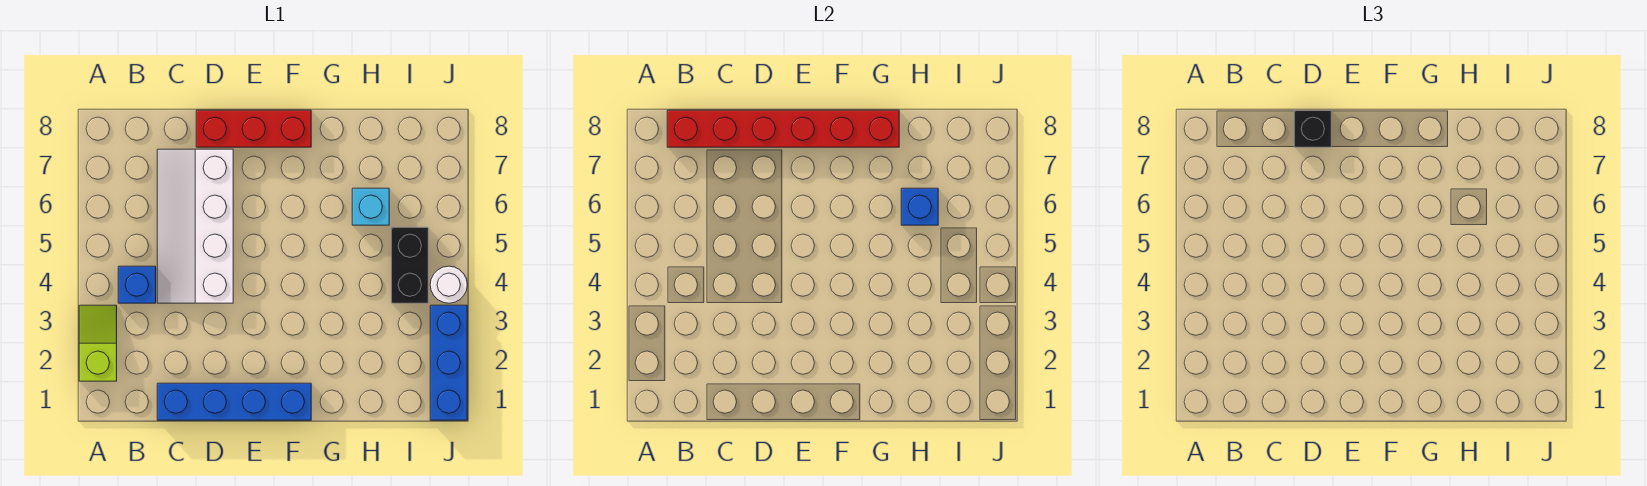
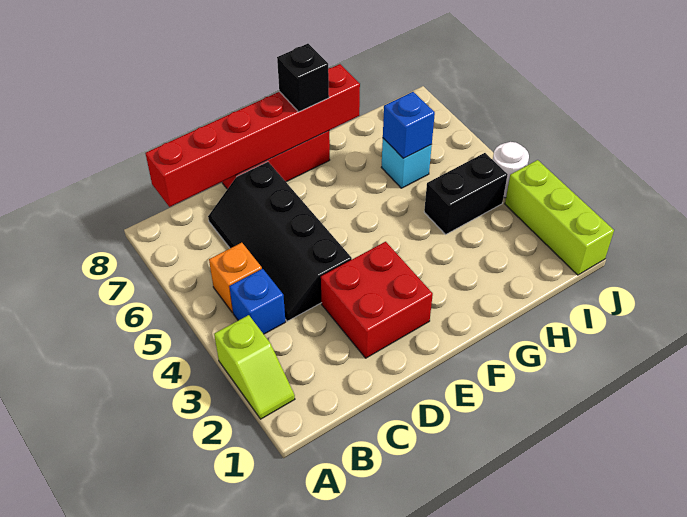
lime slope A2:A3 level 1 top 2 -> lime slope A2:A3 level 1 top 3
none -> orange brick B5 level 1
blue brick C1:F1 level 1 -> none
white slope C4:D7 level 1 top D -> black slope C4:D7 level 1 top D
none -> red brick D2:E3 level 1
black brick D8 level 3 -> black brick F8 level 3
black brick I4:I5 level 1 -> black brick H4:I4 level 1
blue brick J1:J3 level 1 -> lime brick J1:J3 level 1

